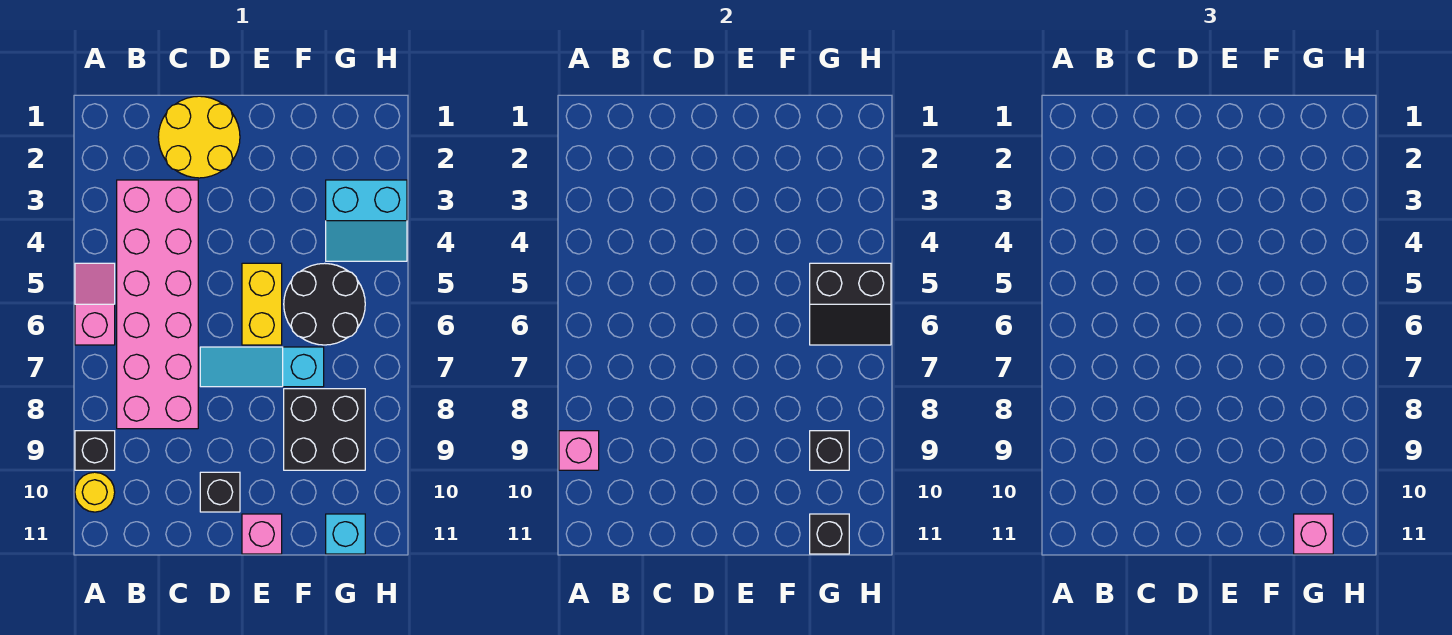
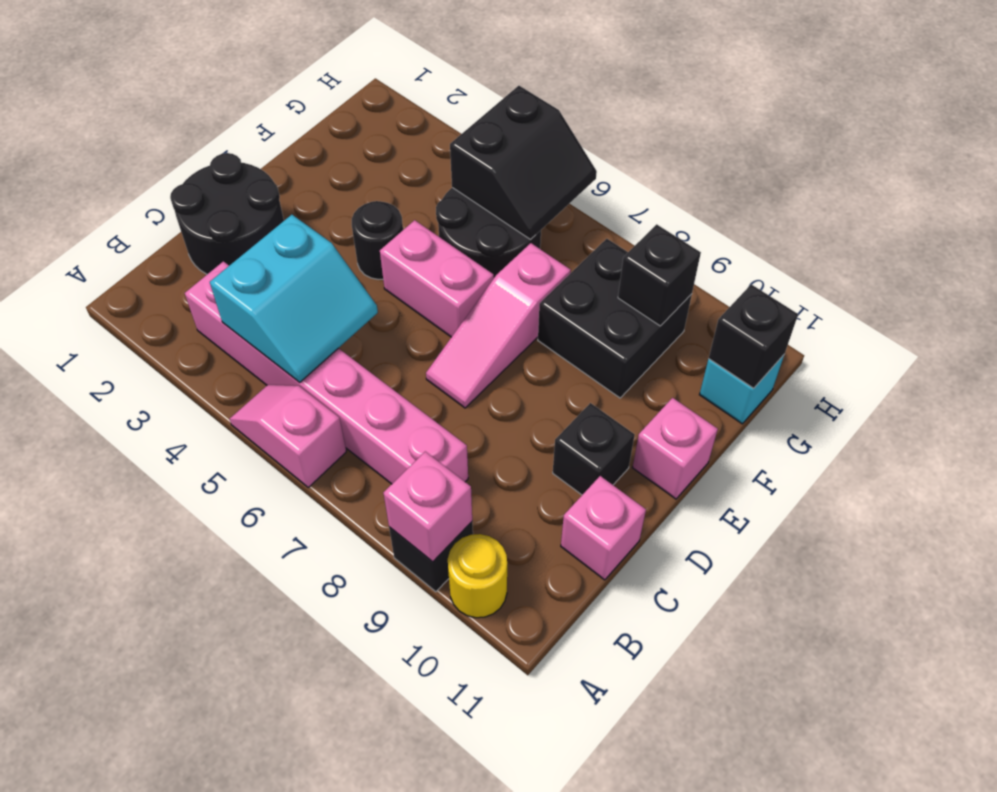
pink brick B3:C8 level 1 -> pink brick B3:B8 level 1
yellow round brick C1:D2 level 1 -> black round brick C1:D2 level 1
cyan slope D7:F7 level 1 top F -> pink slope D7:F7 level 1 top F
none -> black round brick E4 level 1
yellow brick E5:E6 level 1 -> pink brick E5:E6 level 1
cyan slope G3:H4 level 1 top 3 -> cyan slope B4:C5 level 2 top 4
pink brick G11 level 3 -> pink brick C11 level 1

